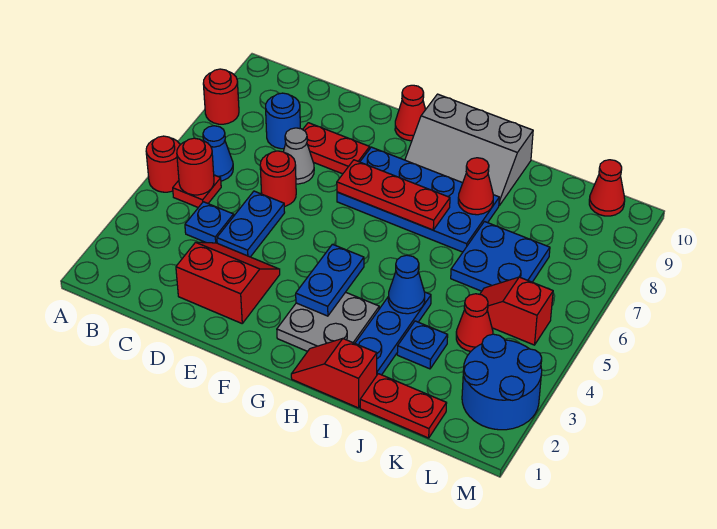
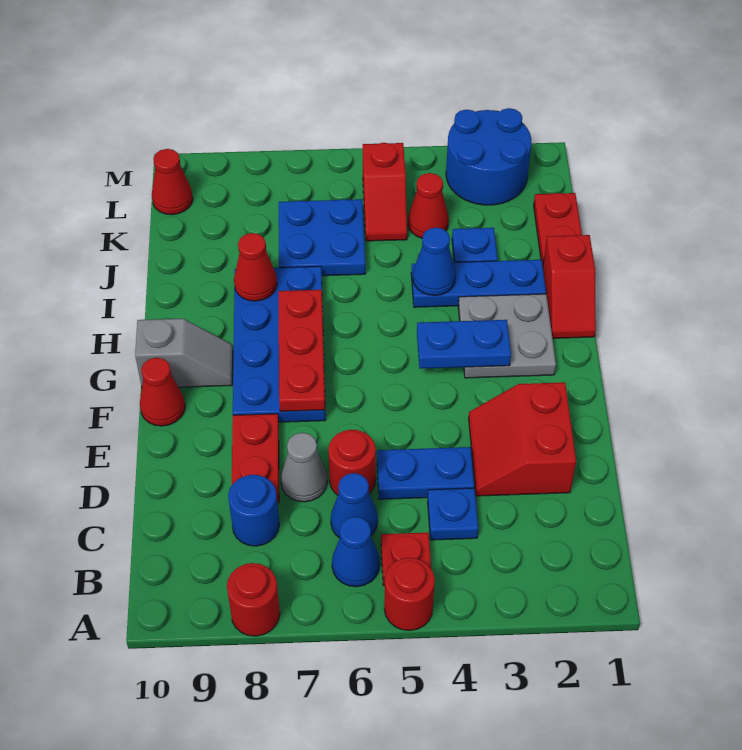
red round brick B5 level 2 -> none
none -> blue cone C6 level 1
grey slope G9:I10 level 1 top 10 -> grey slope G9:G10 level 1 top 10

